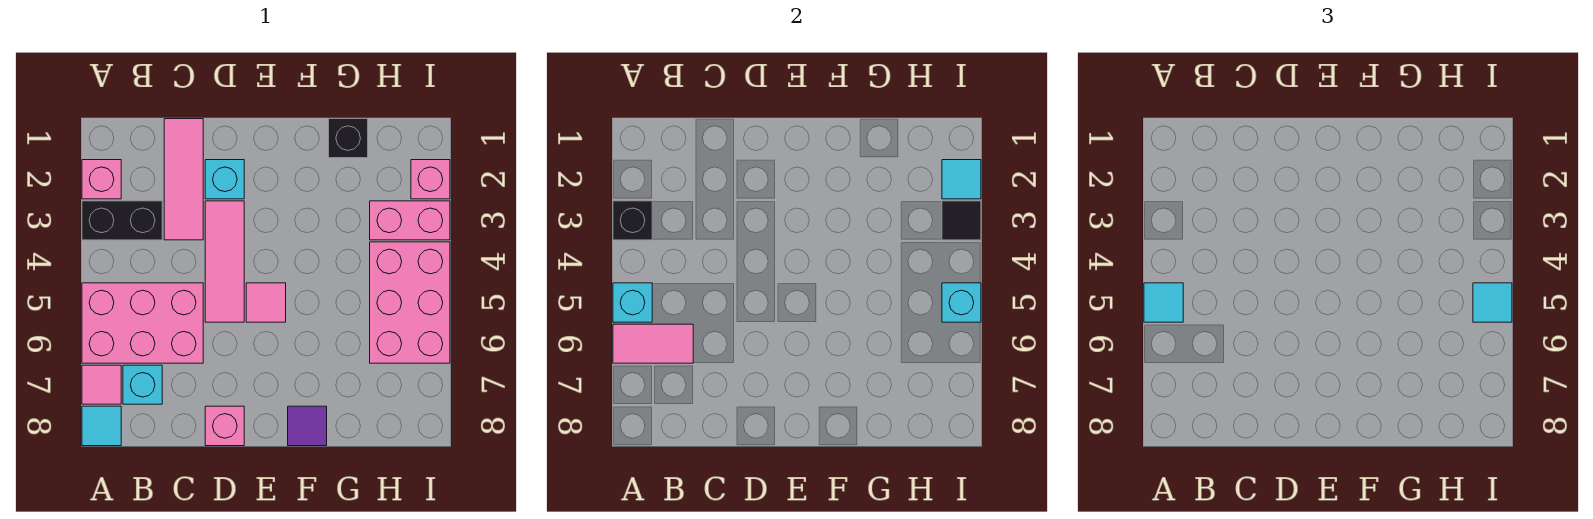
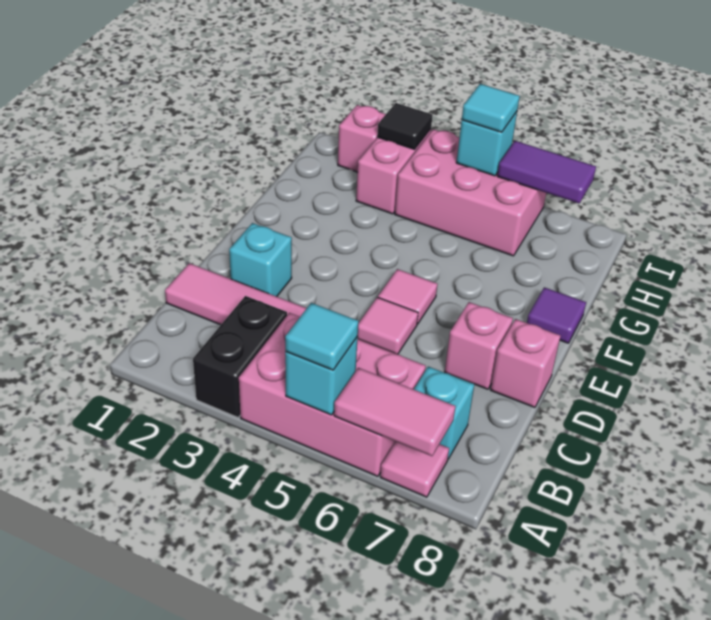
pink brick A2 level 1 -> pink brick D7 level 1
black brick A3 level 2 -> none
pink brick A5:C6 level 1 -> pink brick A4:B6 level 1
pink tile A6:B6 level 2 -> pink tile A6:A7 level 2
cyan tile A8 level 1 -> none
pink tile D3:D5 level 1 -> pink tile D5 level 1
black brick G1 level 1 -> none
cyan tile I2 level 2 -> none
none -> purple tile I6:I7 level 2

